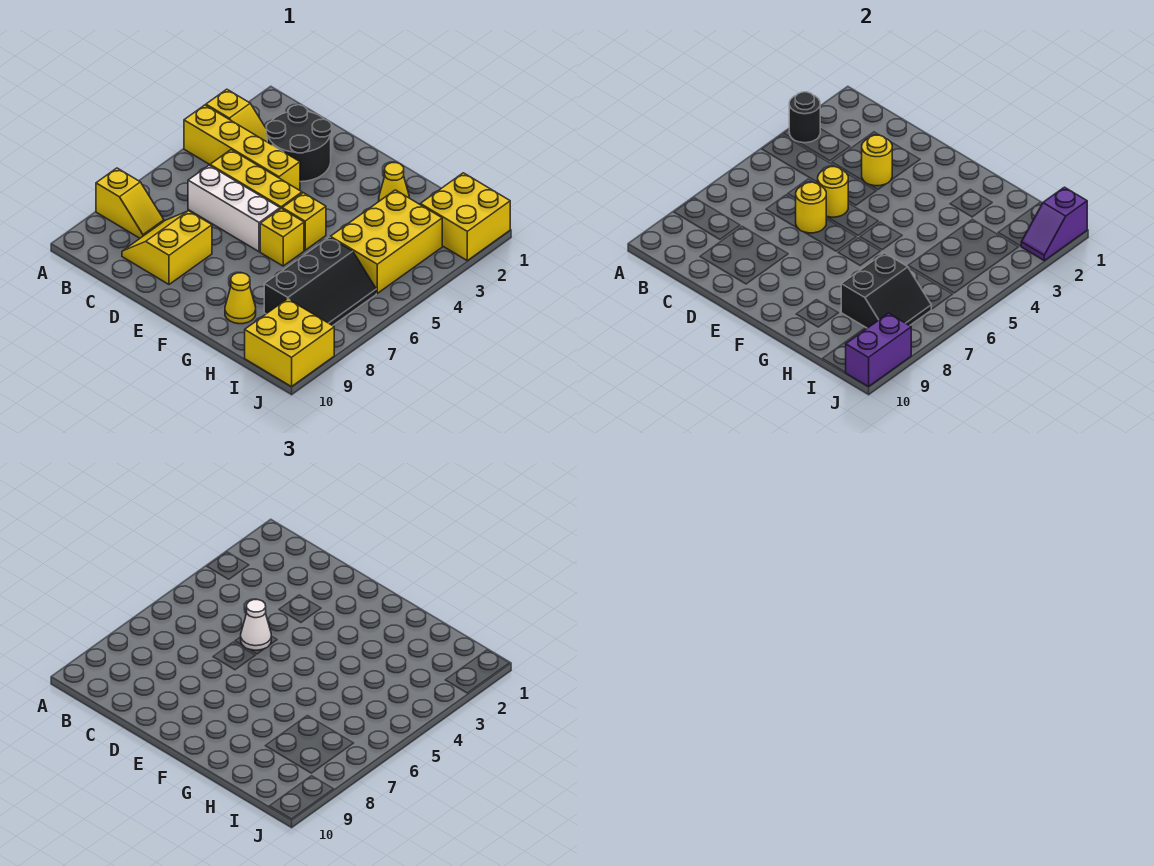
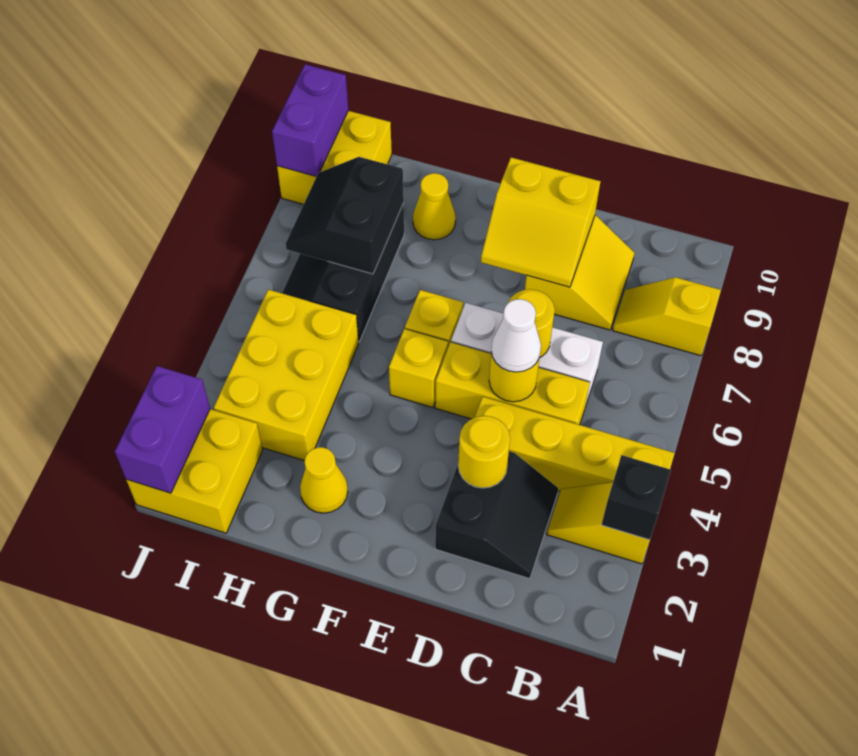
black round brick A3 level 2 -> black brick A3 level 2
black round brick C2:D3 level 1 -> black slope C2:D3 level 1 top D
none -> yellow slope D8:E9 level 2 top 9
purple slope J1:J2 level 2 top 1 -> purple brick J1:J2 level 2

